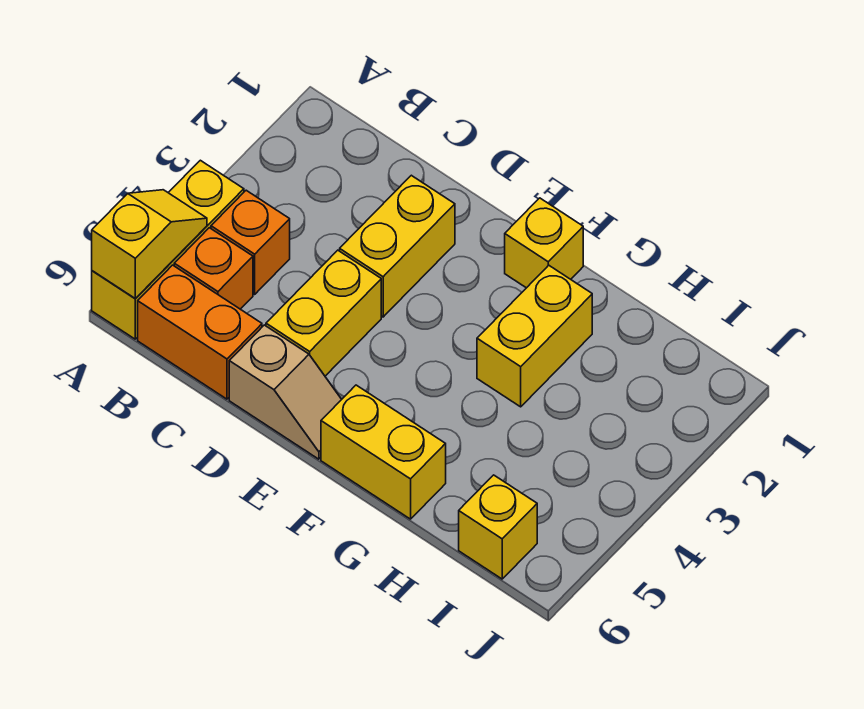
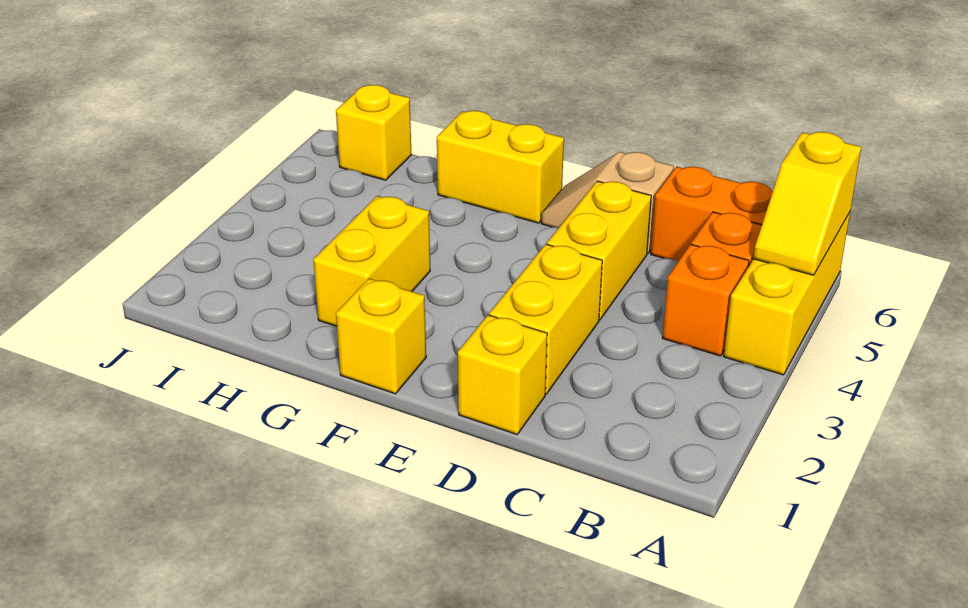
none -> yellow brick D1 level 1

